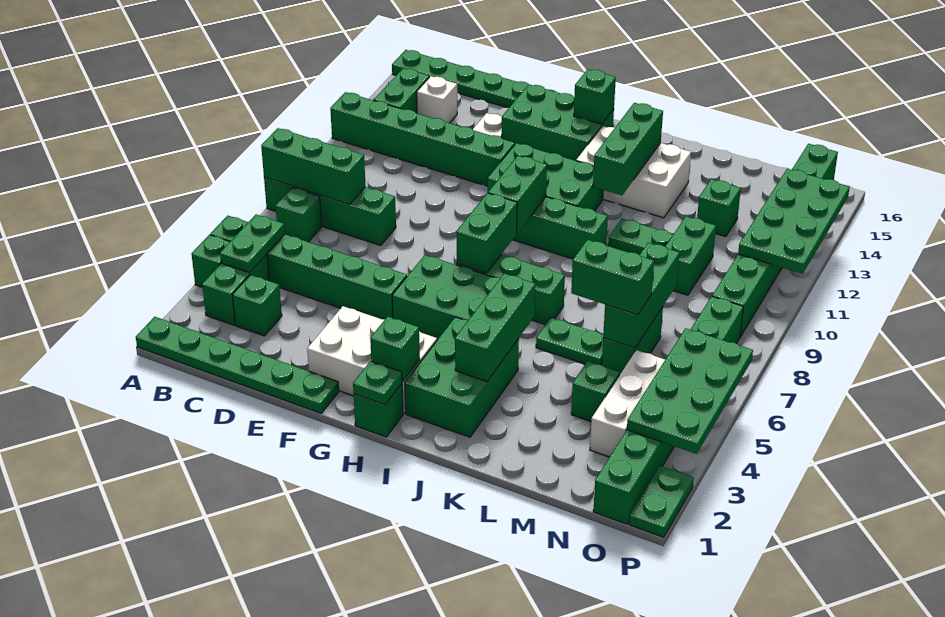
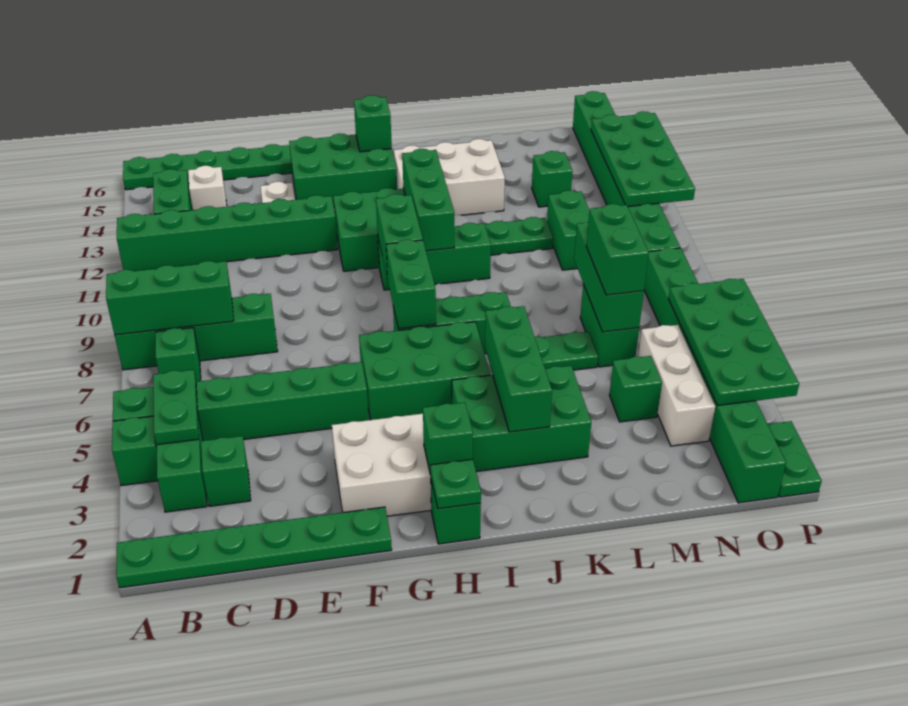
green brick I2:J4 level 1 -> green brick I3:K4 level 1
green brick J12:J14 level 2 -> green brick I10:I12 level 2
green brick L6:M6 level 3 -> green brick M6:M7 level 3

